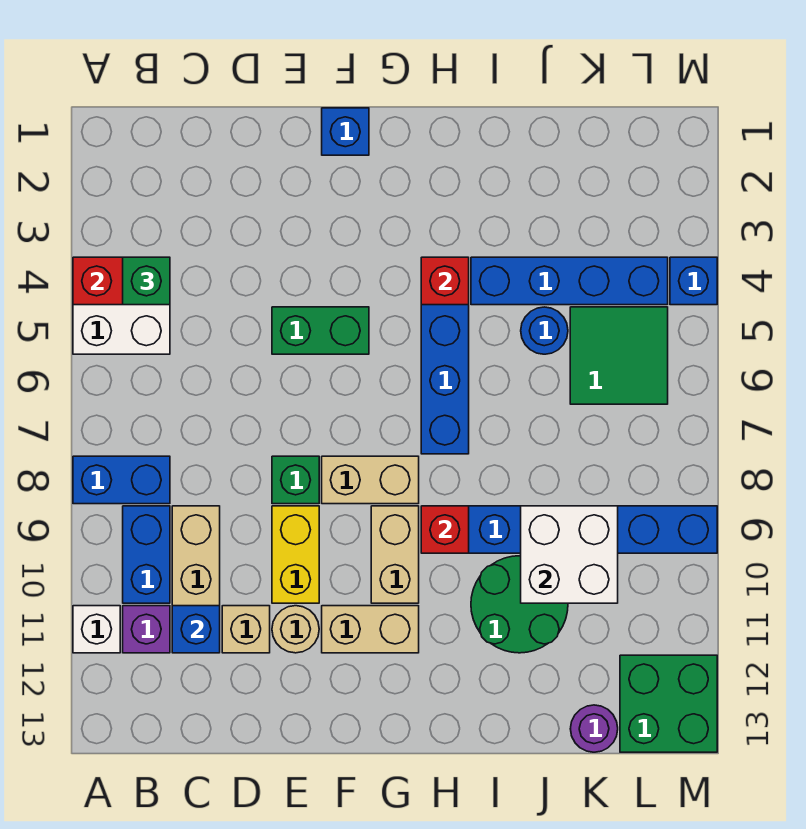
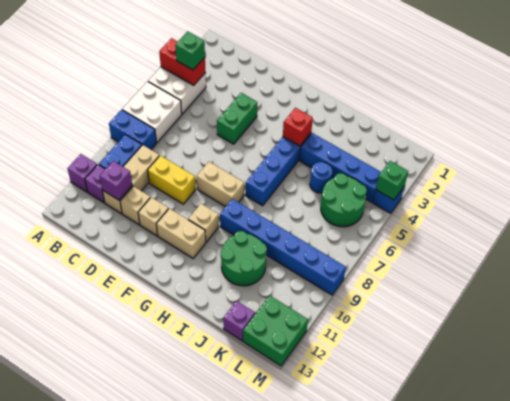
white brick A11 level 1 -> purple brick A11 level 1
blue brick C11 level 2 -> purple brick C11 level 2
green brick E5:F5 level 1 -> green brick E4:E5 level 1
green brick E8 level 1 -> green brick M4 level 2
yellow brick E9:E10 level 1 -> yellow brick D9:E9 level 1
tan round brick E11 level 1 -> tan brick E11 level 1
blue brick F1 level 1 -> none
tan brick G9:G10 level 1 -> tan brick G10 level 1
red brick H9 level 2 -> none
white brick J9:K10 level 2 -> white brick A6:B7 level 1
green tile K5:L6 level 1 -> green round brick K5:L6 level 1
purple round brick K13 level 1 -> purple brick K13 level 1

